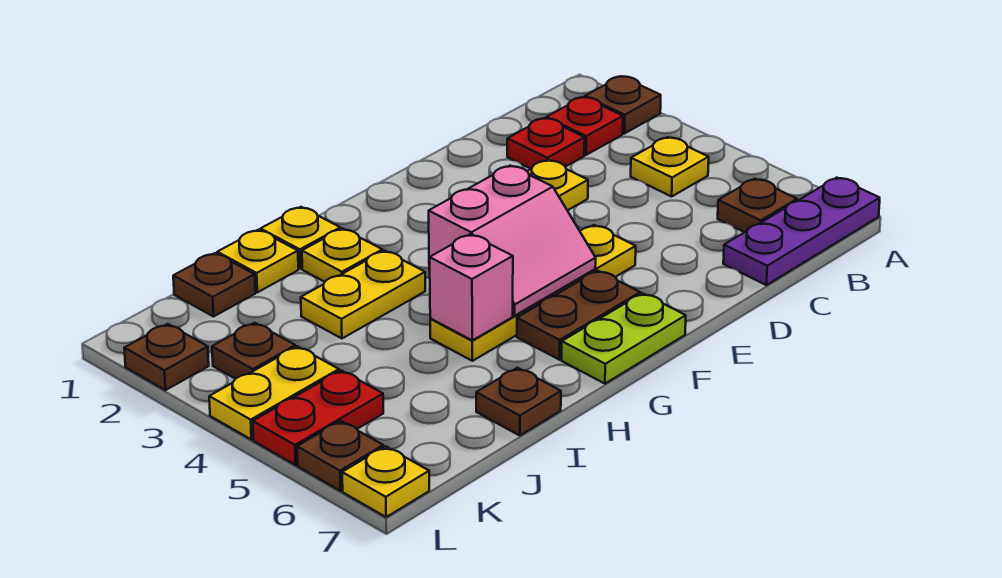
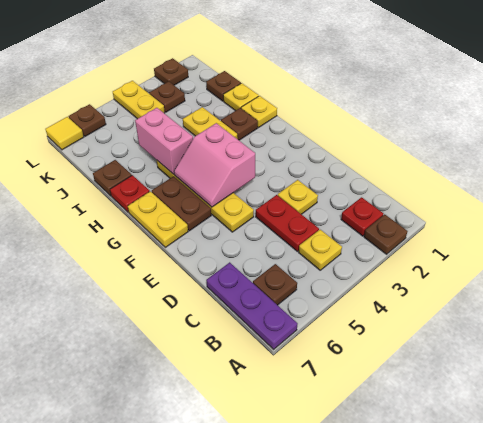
red plate C2 level 1 -> red plate H7 level 1
lime plate F7:G7 level 1 -> yellow plate F7:G7 level 1
yellow plate H2 level 1 -> brown plate H2 level 1
pink brick H5 level 2 -> pink brick H5:I5 level 2
red plate K5:L5 level 1 -> red plate C4:D4 level 1
yellow plate L7 level 1 -> yellow tile L7 level 1

